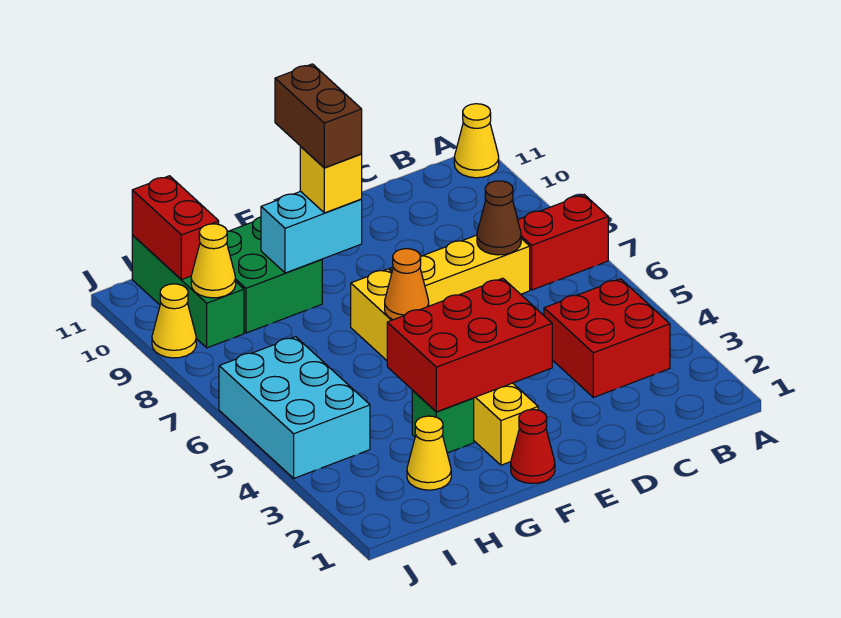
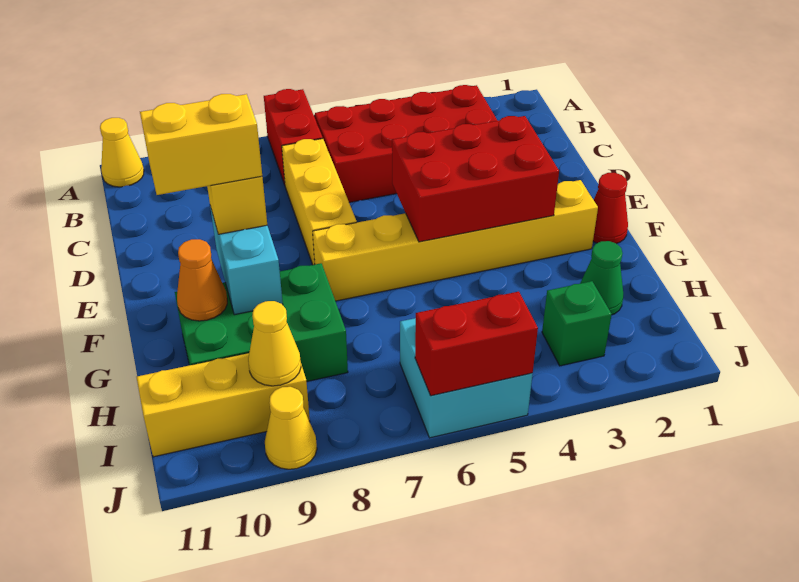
red brick B3:C4 level 1 -> red brick B3:C6 level 1
brown cone C7 level 2 -> none
red brick E3:G4 level 2 -> red brick E3:F5 level 2
orange cone F6 level 2 -> orange cone G10 level 2
brown brick F9:F10 level 4 -> yellow brick F9:F10 level 4
green brick G3 level 1 -> green brick I3 level 1
green brick G9:H10 level 1 -> green brick G8:H10 level 1
yellow cone H2 level 1 -> green cone H2 level 1
cyan brick I4:J6 level 1 -> cyan brick I5:J6 level 1
green brick I9:I11 level 1 -> yellow brick I9:I11 level 1
red brick I10:I11 level 2 -> red brick J5:J6 level 2

